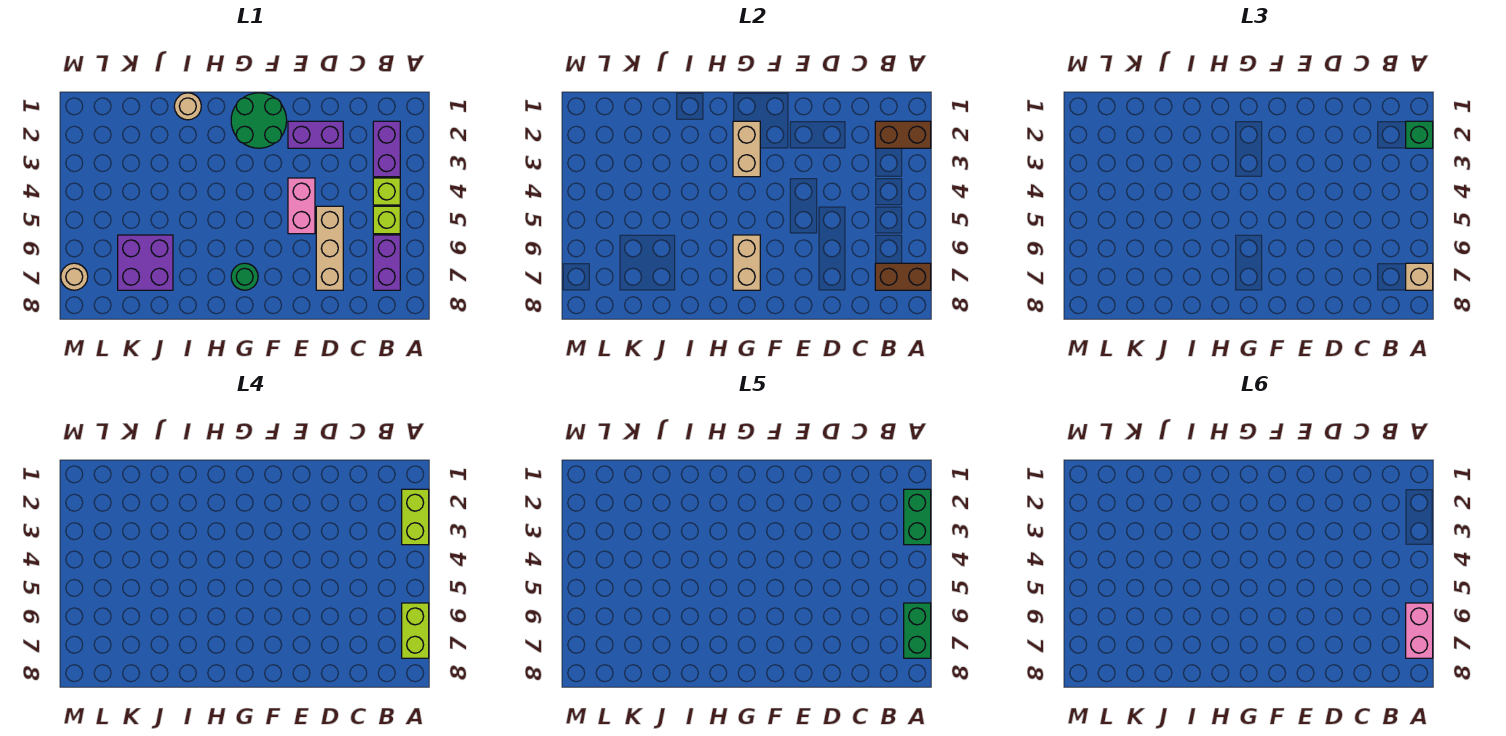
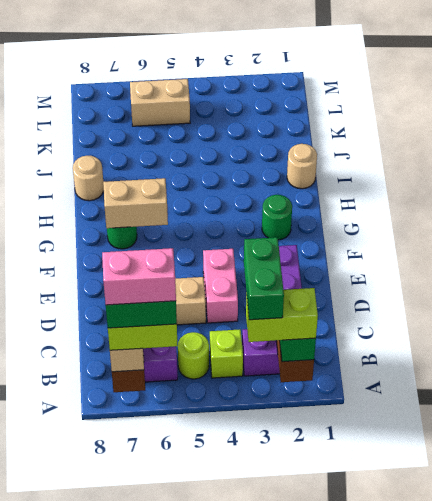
green brick A2:A3 level 5 -> green brick A3:B3 level 5
lime brick B5 level 1 -> lime round brick B5 level 1
pink brick E4:E5 level 1 -> pink brick D4:E4 level 1
green round brick F1:G2 level 1 -> green round brick G2 level 1
tan brick G2:G3 level 2 -> tan brick L5:L6 level 1
purple brick J6:K7 level 1 -> none
tan round brick M7 level 1 -> tan round brick I8 level 1

